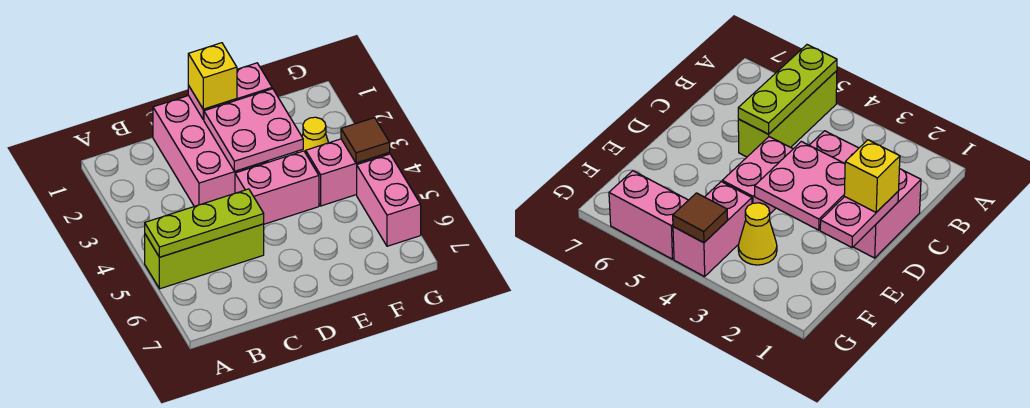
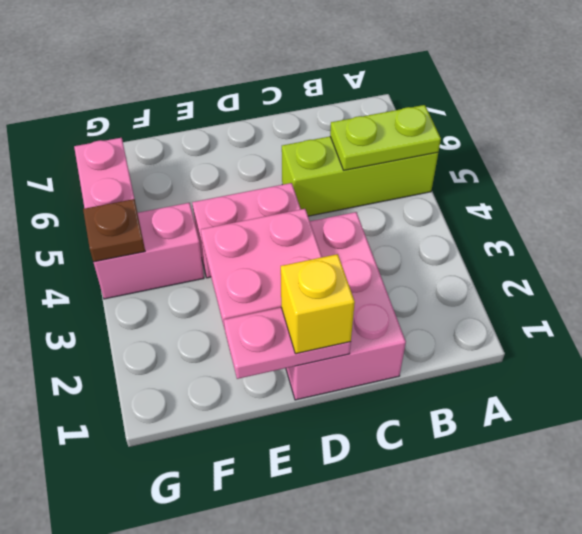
lime plate A5:C5 level 2 -> lime plate A5:B5 level 2
yellow cone F3 level 1 -> none
brown tile G4 level 2 -> brown plate G4 level 2

